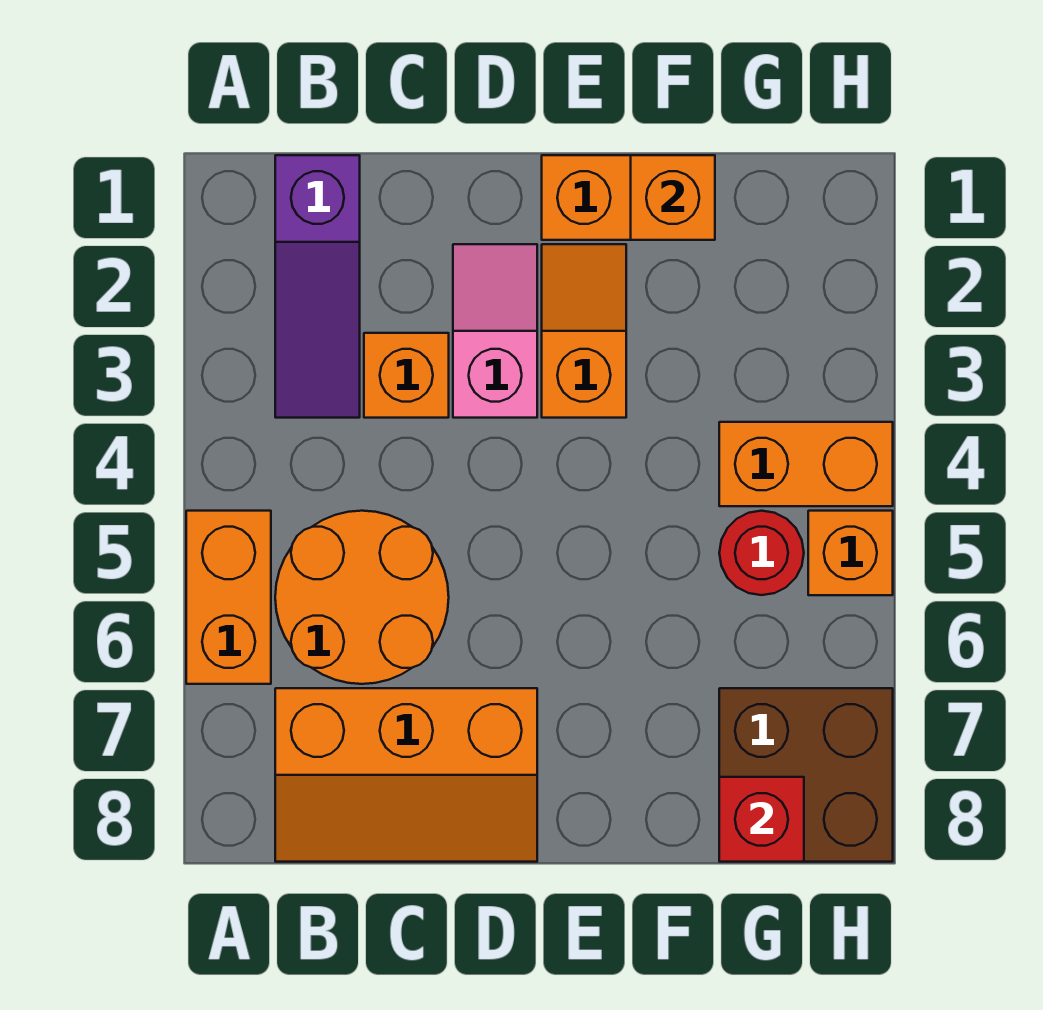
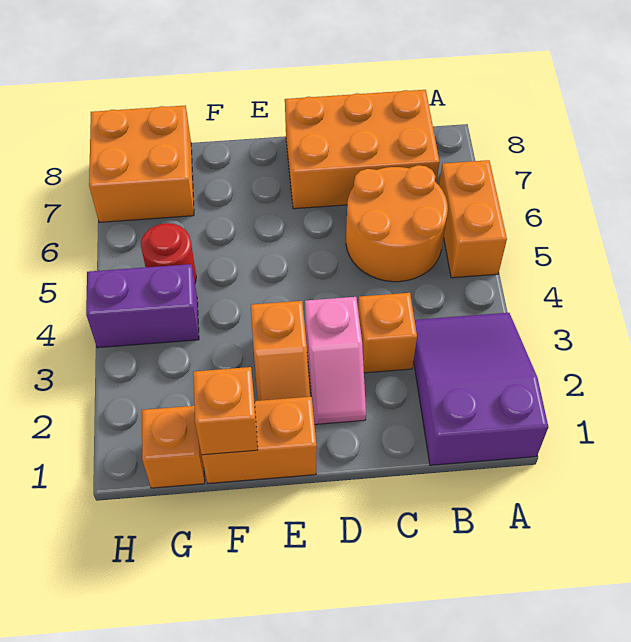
purple slope B1:B3 level 1 top 1 -> purple slope A1:B3 level 1 top 1
orange slope B7:D8 level 1 top 7 -> orange brick B7:D8 level 1
orange brick G4:H4 level 1 -> purple brick G4:H4 level 1
brown brick G7:H8 level 1 -> orange brick G7:H8 level 1
red brick G8 level 2 -> none
orange brick H5 level 1 -> orange brick G1 level 1

